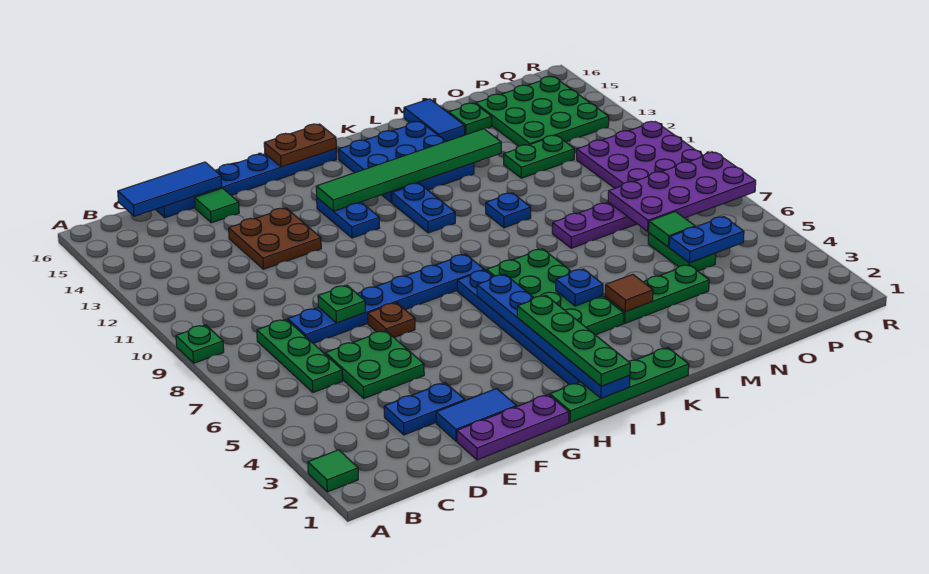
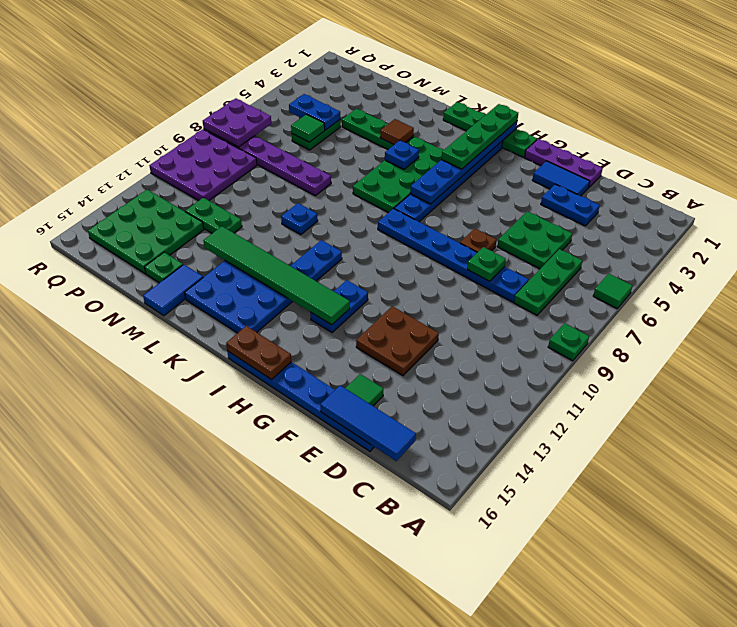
green tile A2 level 1 -> green tile A6 level 1
purple plate O7:R8 level 2 -> purple plate Q7:R8 level 2

